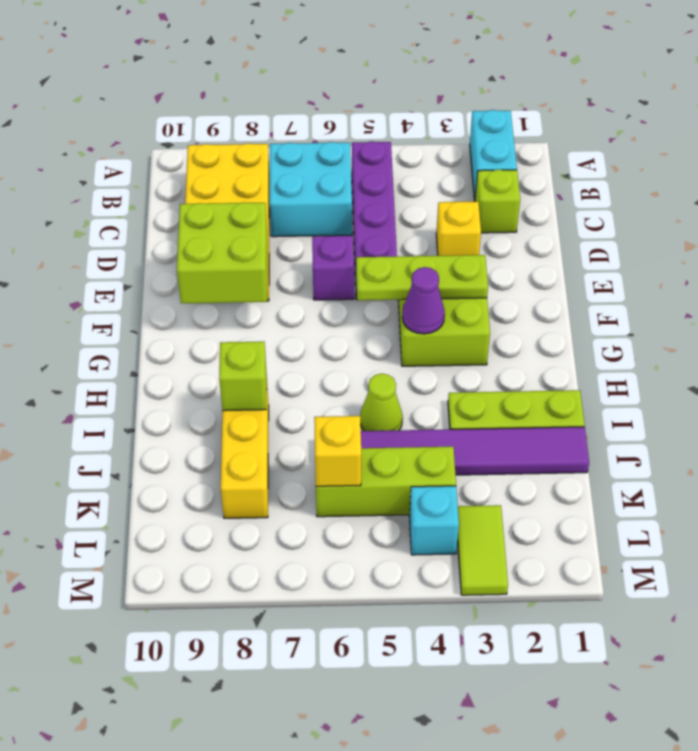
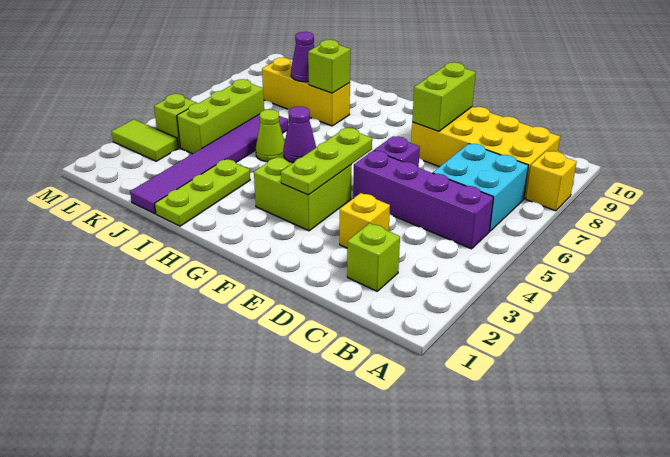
cyan brick A2:B2 level 1 -> none
lime brick E8:F9 level 2 -> lime brick E8:E9 level 2
none -> purple cone J8 level 2
yellow brick K6 level 2 -> yellow brick A8 level 1
cyan brick L4 level 1 -> lime brick L4 level 1

